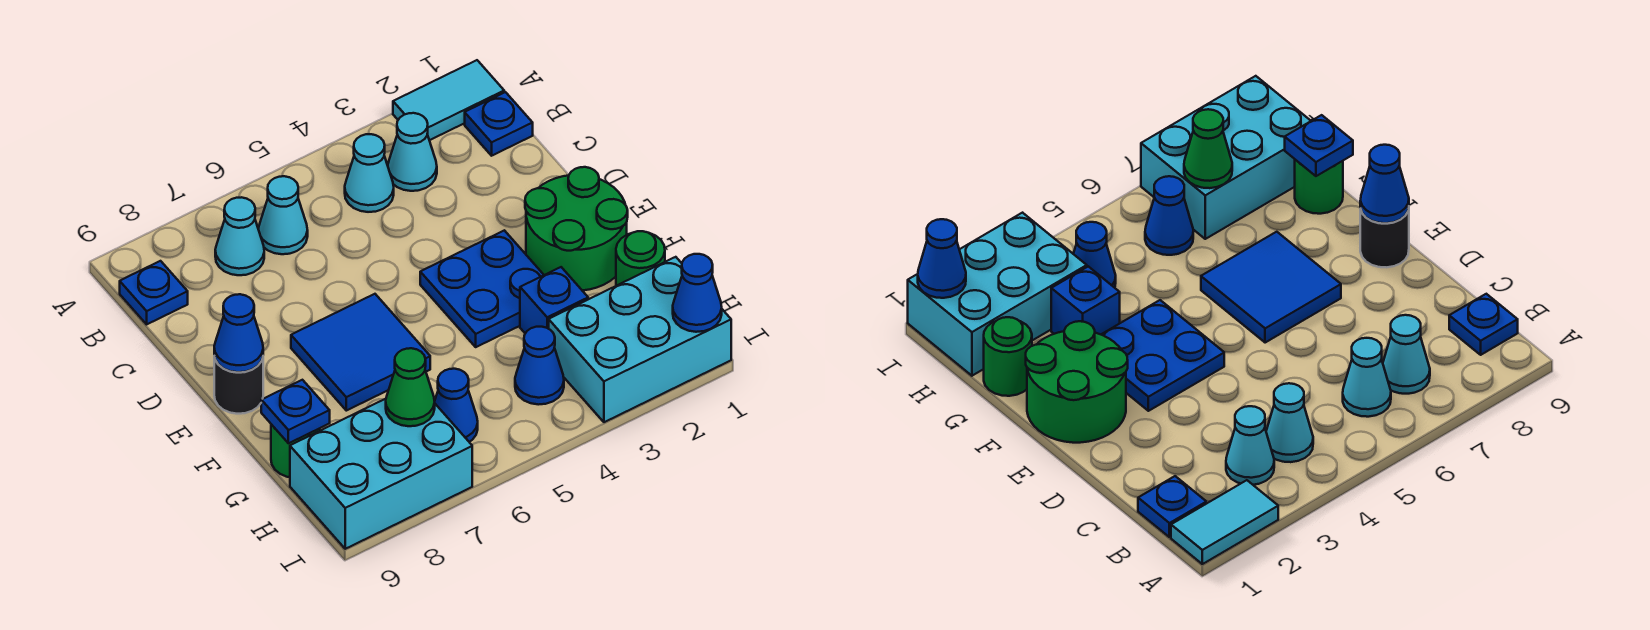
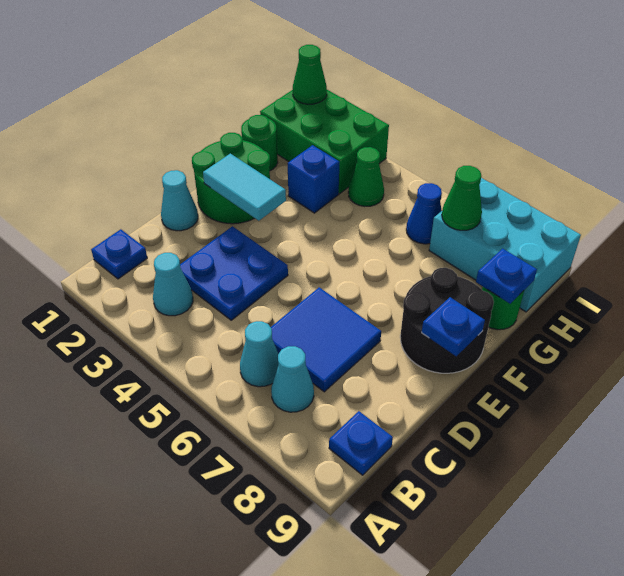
cyan tile A1:A2 level 1 -> cyan tile E2:E3 level 2
cyan cone B4 level 1 -> cyan cone D1 level 1
blue plate E3:F4 level 1 -> blue plate C3:D4 level 1
blue tile E6:F7 level 1 -> blue tile C6:D7 level 1
black round brick E9 level 1 -> black round brick E8:F9 level 1
blue cone E9 level 2 -> blue plate E9 level 2
cyan brick H1:I3 level 1 -> green brick H1:I3 level 1
blue cone H4 level 1 -> green cone H4 level 1
blue cone I1 level 2 -> green cone I1 level 2

